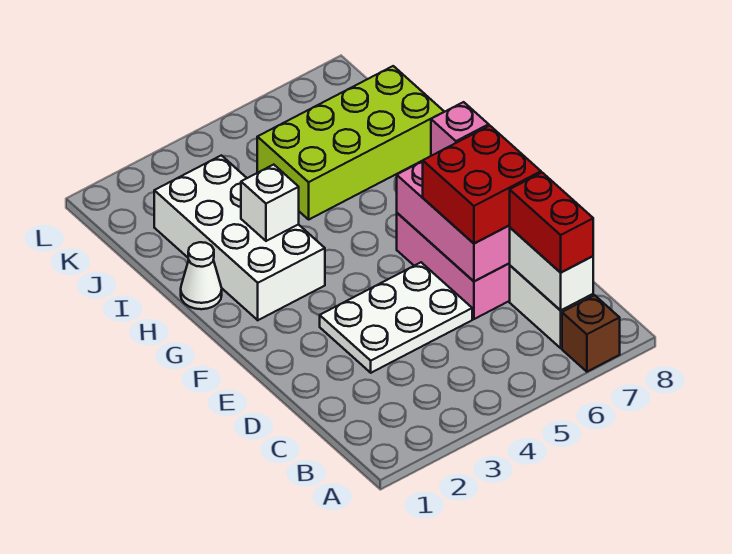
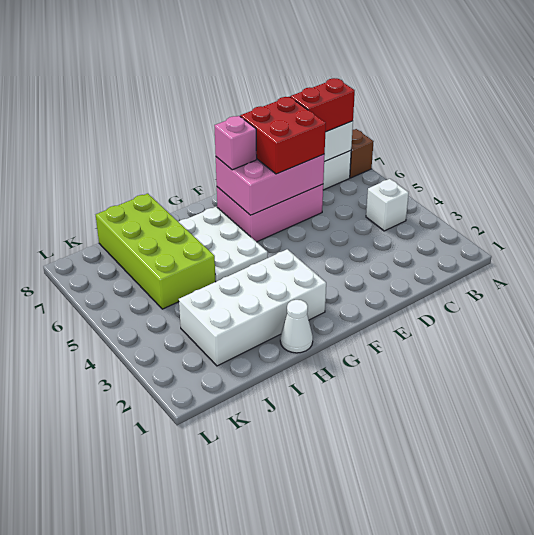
white plate D3:E5 level 1 -> white plate G5:H7 level 1
white brick H3 level 2 -> white brick B4 level 1

